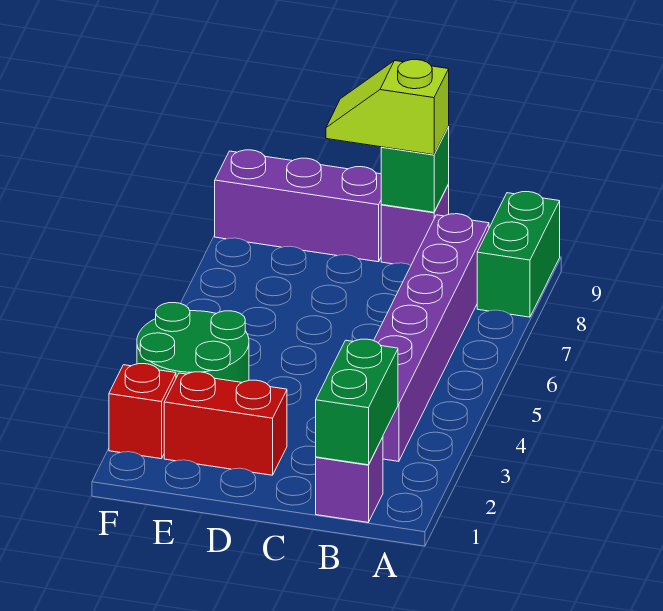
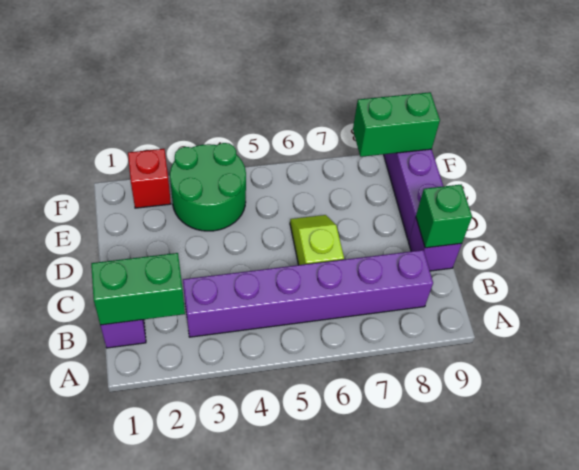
green brick A8:A9 level 1 -> green brick F8:F9 level 2
lime slope C9:D9 level 3 top C -> lime slope C6:D6 level 1 top C
red brick D2:E2 level 1 -> none

